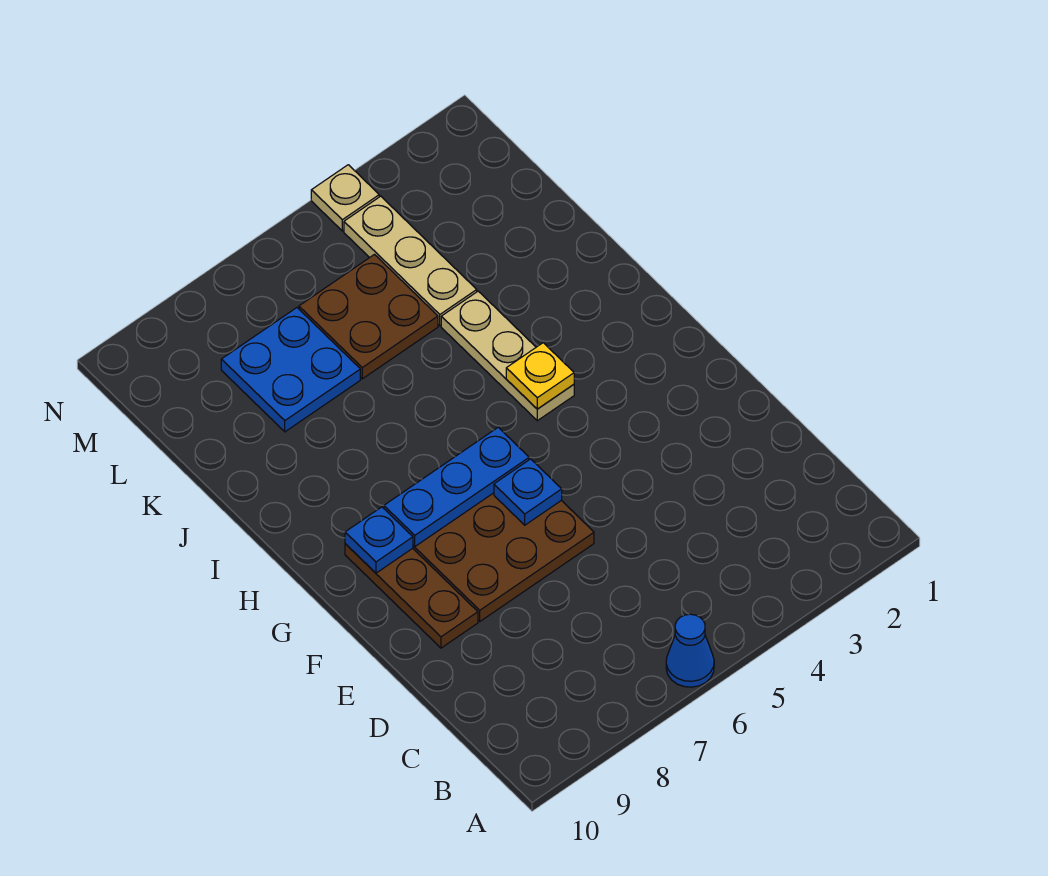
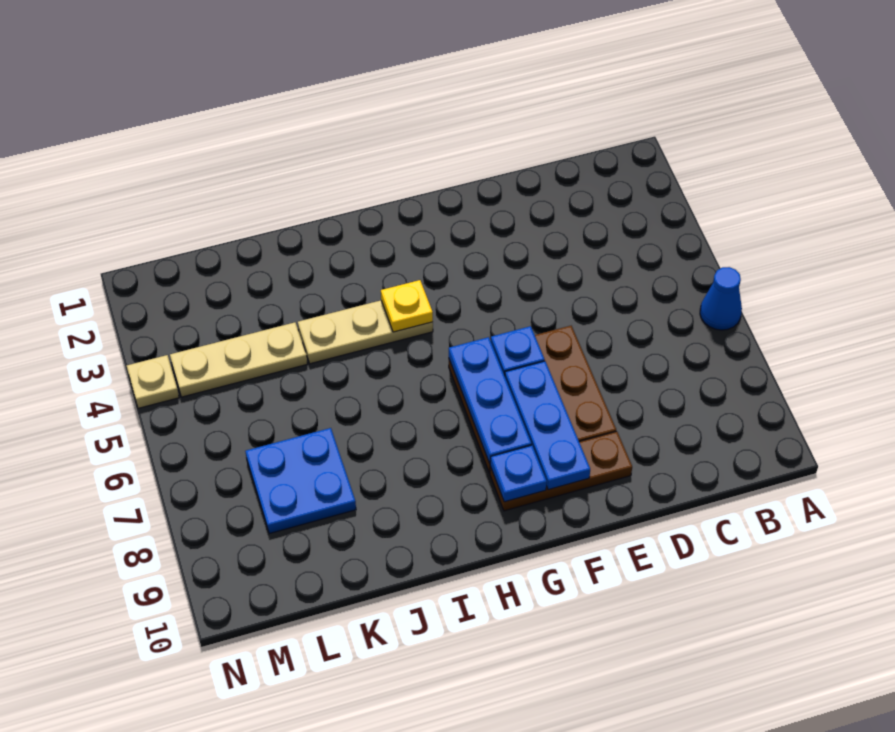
none -> blue plate F7:F9 level 2
brown plate K5:L6 level 1 -> none

